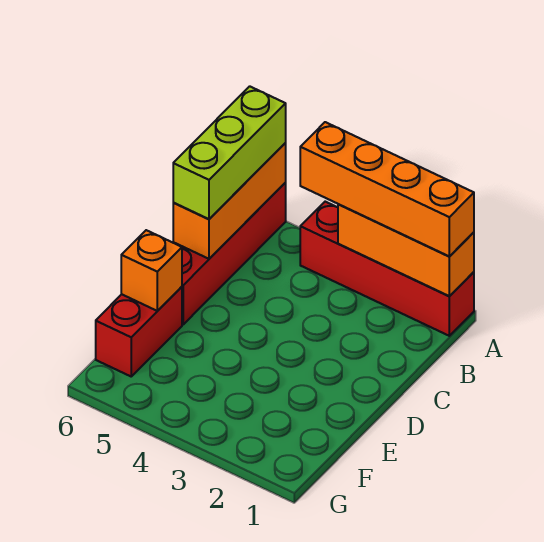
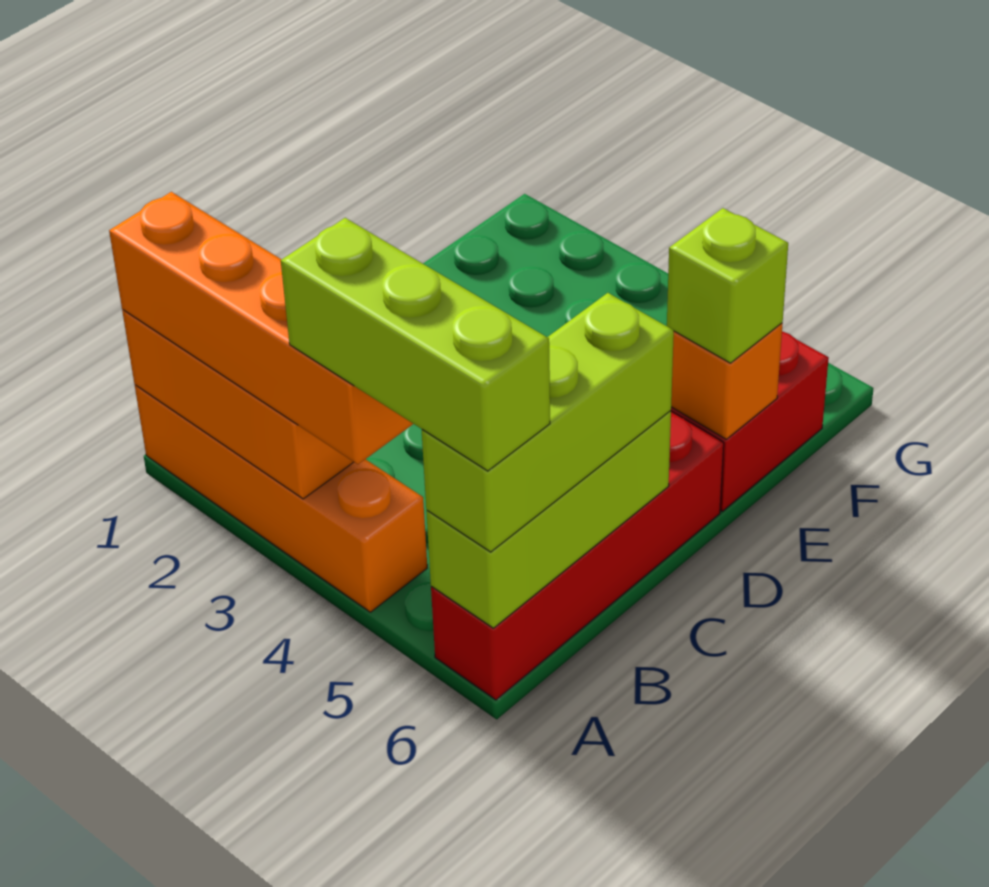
red brick A1:A4 level 1 -> orange brick A1:A4 level 1
none -> lime brick A4:A6 level 4
orange brick A6:C6 level 2 -> lime brick A6:C6 level 2
none -> lime brick E6 level 3

